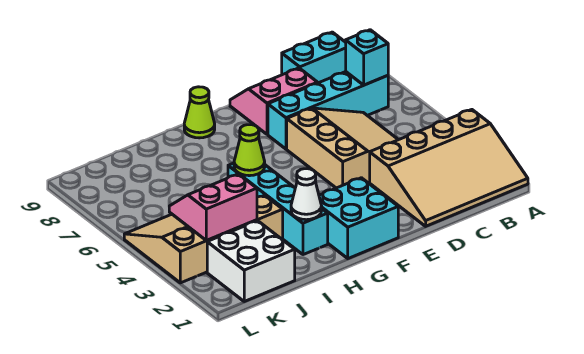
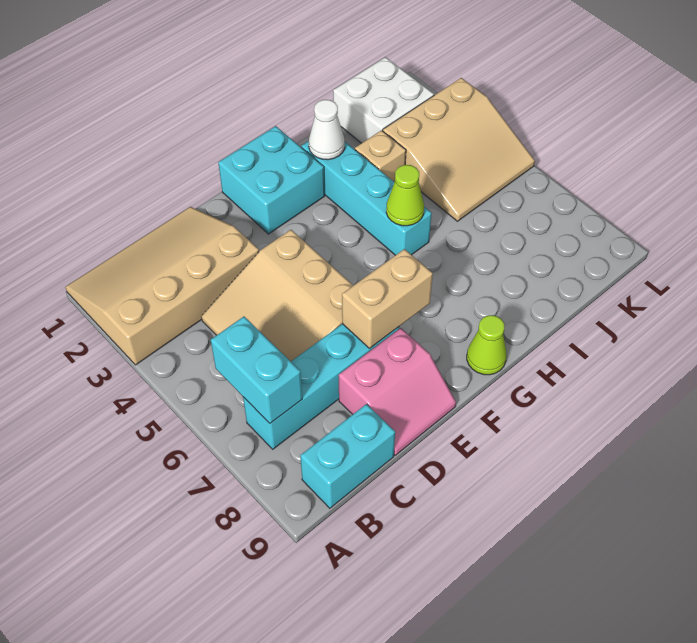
cyan brick B7 level 2 -> cyan brick B6:B7 level 2
none -> tan brick E7:F7 level 2
pink slope J3:K4 level 2 top 3 -> none

